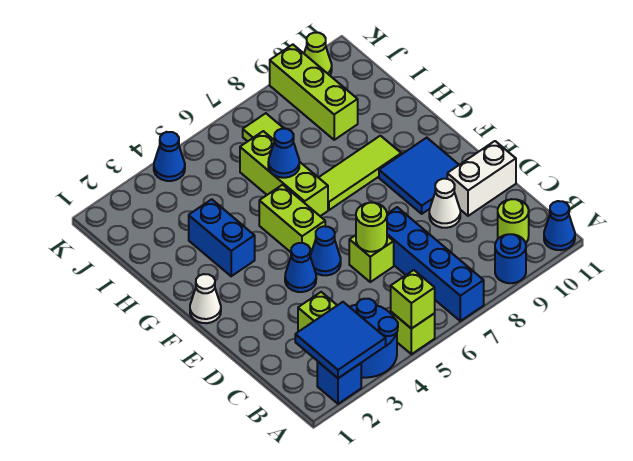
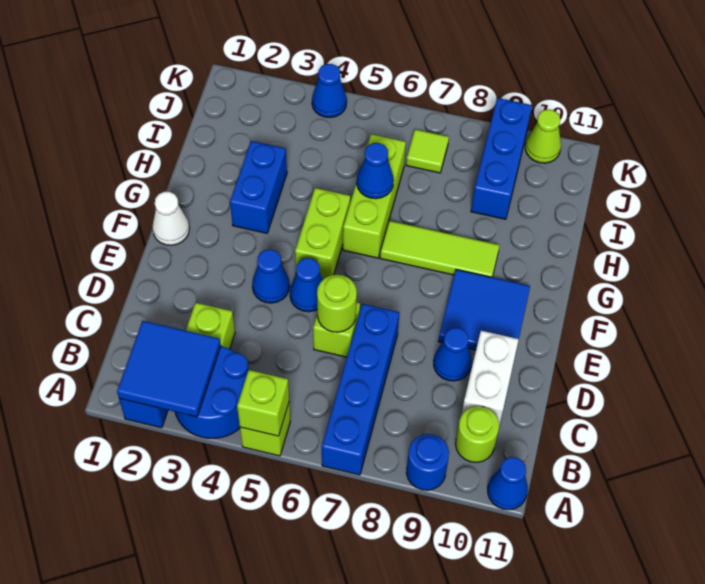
white cone D9 level 1 -> blue cone D9 level 1
white brick D10:D11 level 1 -> white brick C10:D10 level 1
lime brick I9:K9 level 1 -> blue brick I9:K9 level 1

